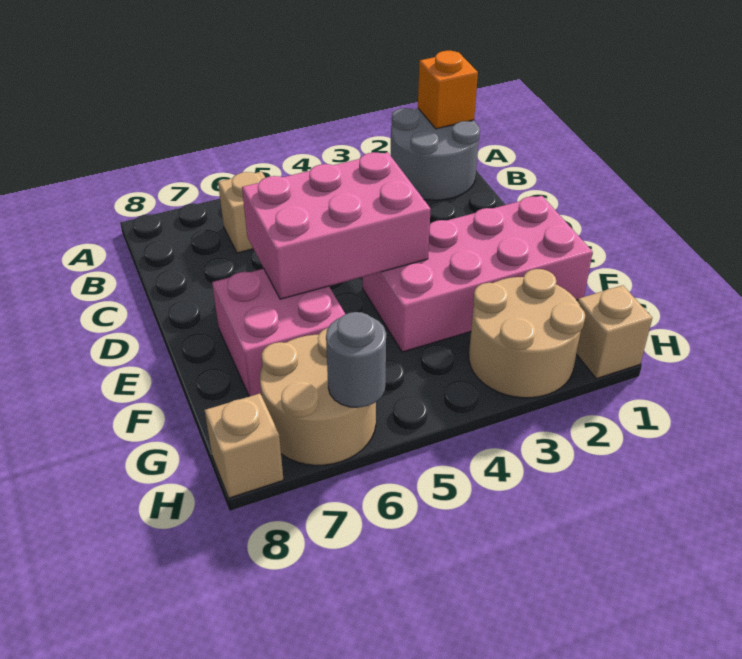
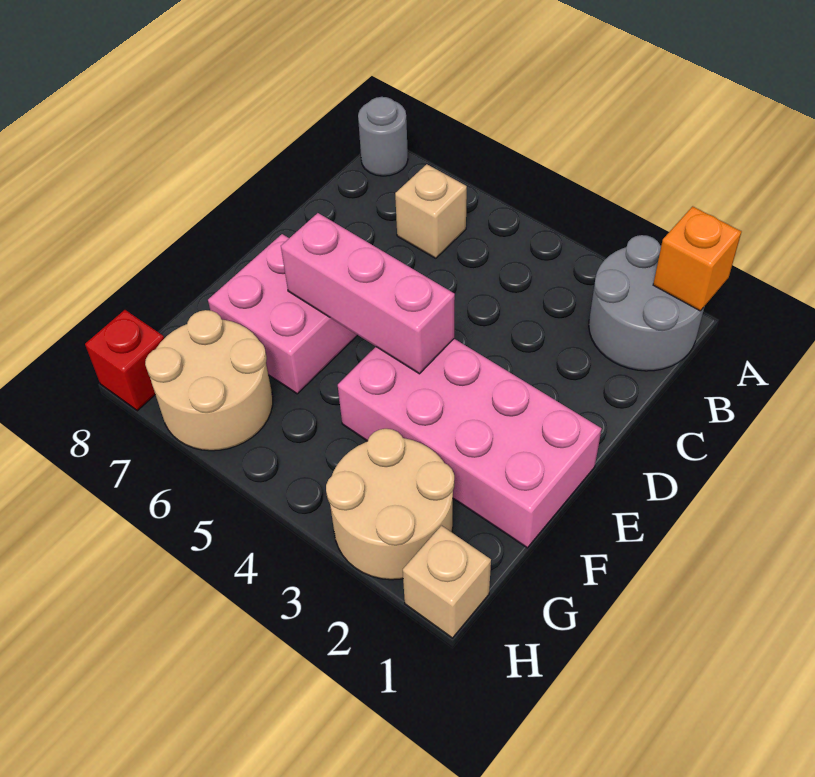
pink brick D4:E6 level 2 -> pink brick E4:E6 level 2
grey round brick H6 level 2 -> grey round brick A8 level 1
tan brick H8 level 1 -> red brick H8 level 1

